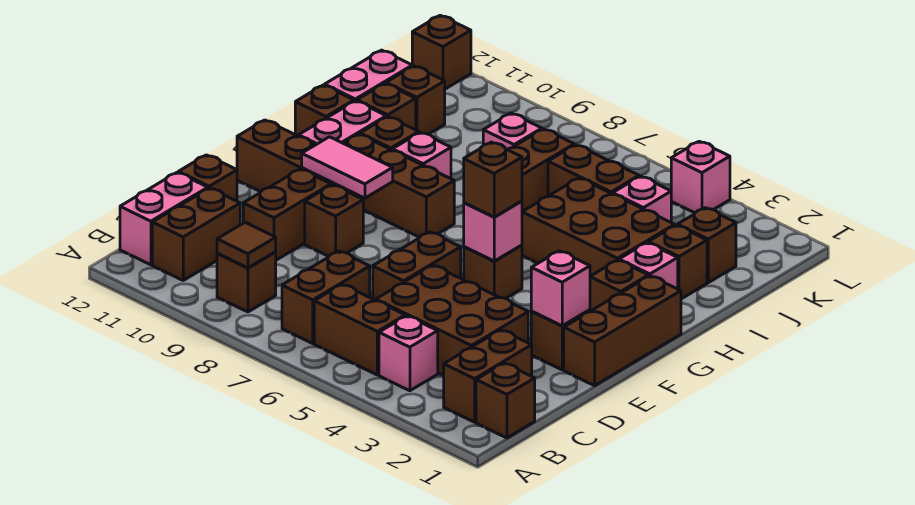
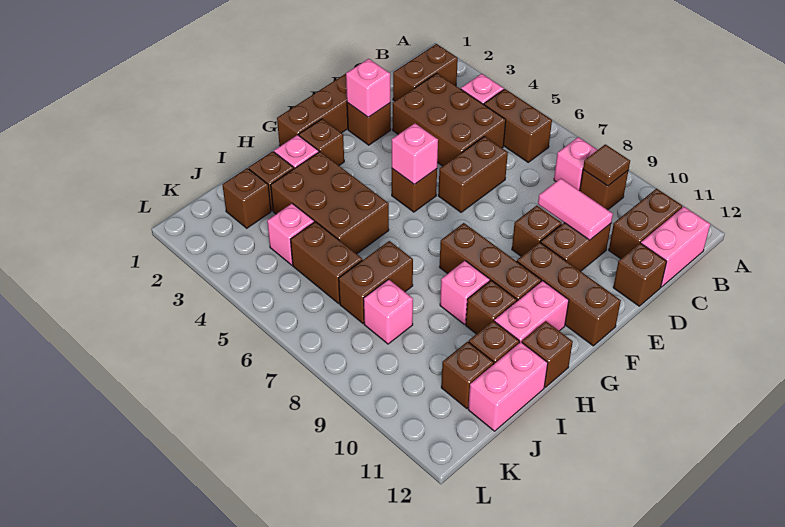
brown brick B1 level 1 -> none
brown brick B7:C7 level 1 -> none
brown brick F5 level 3 -> none
pink tile F9:F10 level 2 -> pink tile D9:D10 level 2
pink brick L4 level 1 -> pink brick B8 level 1
brown brick L12 level 1 -> none

